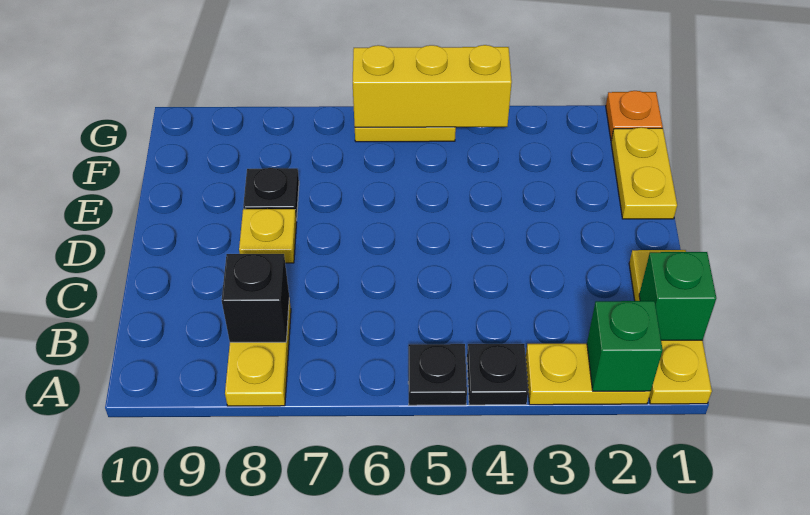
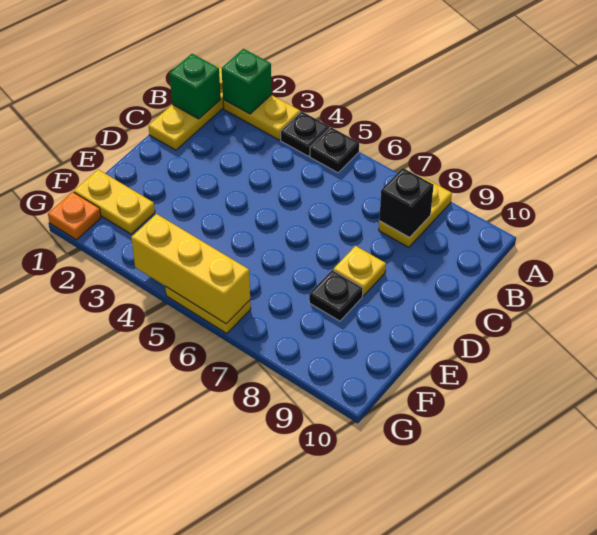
yellow plate E1:F1 level 1 -> yellow plate F1:F2 level 1

